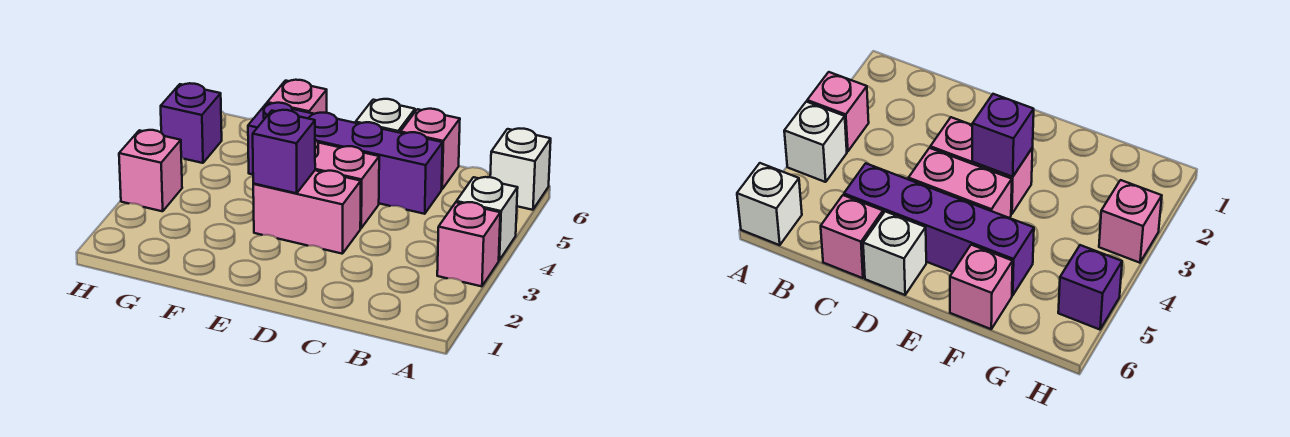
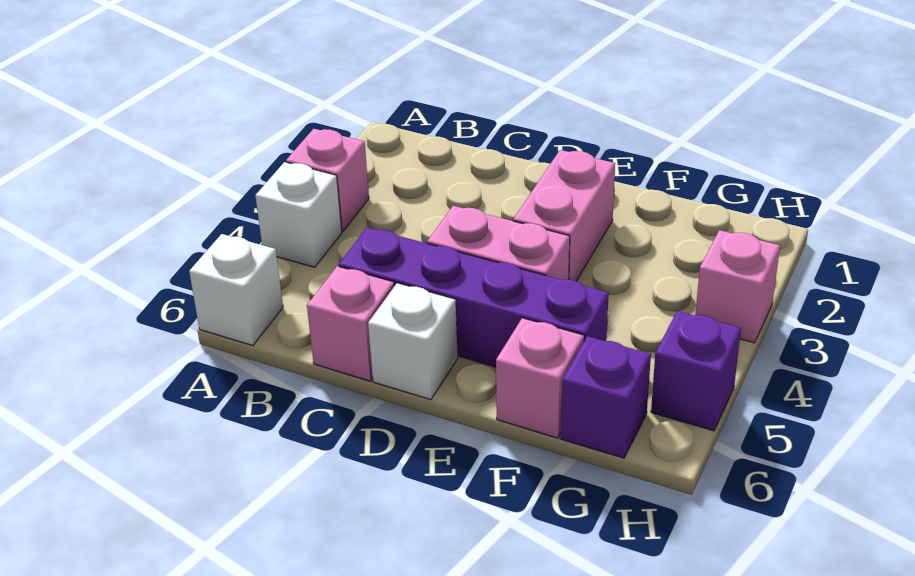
pink brick D3:E3 level 1 -> pink brick E2:E3 level 1
purple brick E3 level 2 -> purple brick G6 level 1

